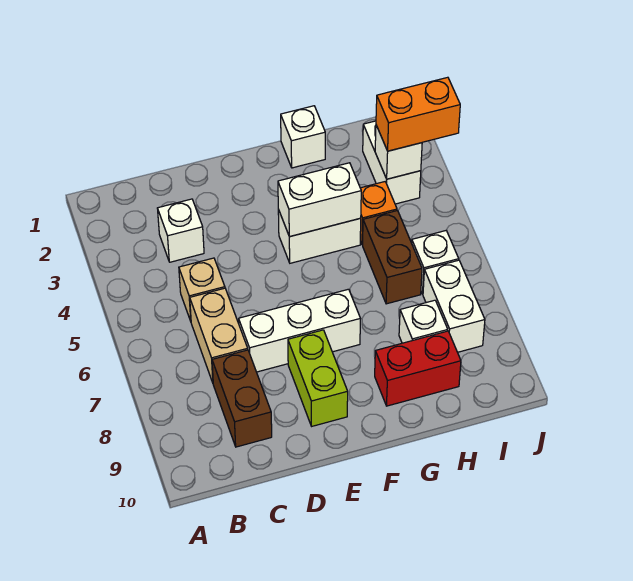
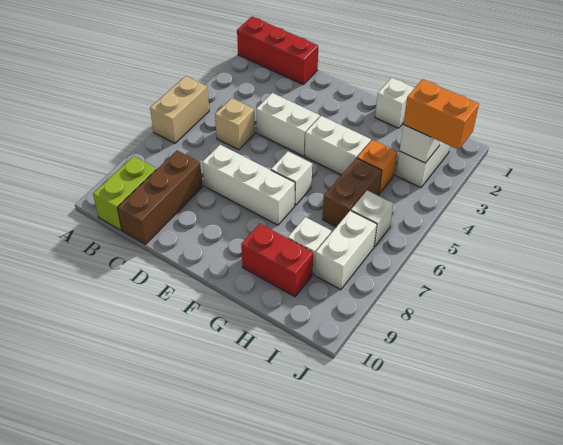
none -> red brick A1:C1 level 1
white brick C3 level 1 -> white brick F6 level 1
tan brick C6:C7 level 1 -> tan brick A5:A6 level 1
brown brick C8:C9 level 1 -> brown brick C8:C10 level 1
lime brick E8:E9 level 1 -> lime brick B9:B10 level 1
white brick F4:G4 level 2 -> white brick D4:E4 level 1

